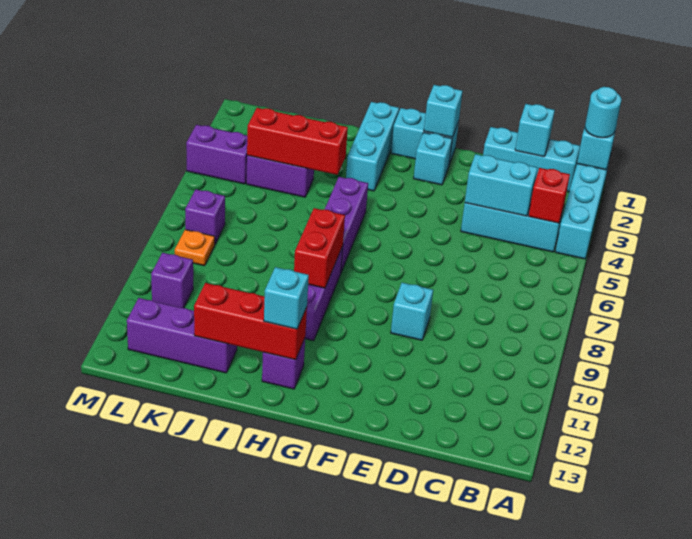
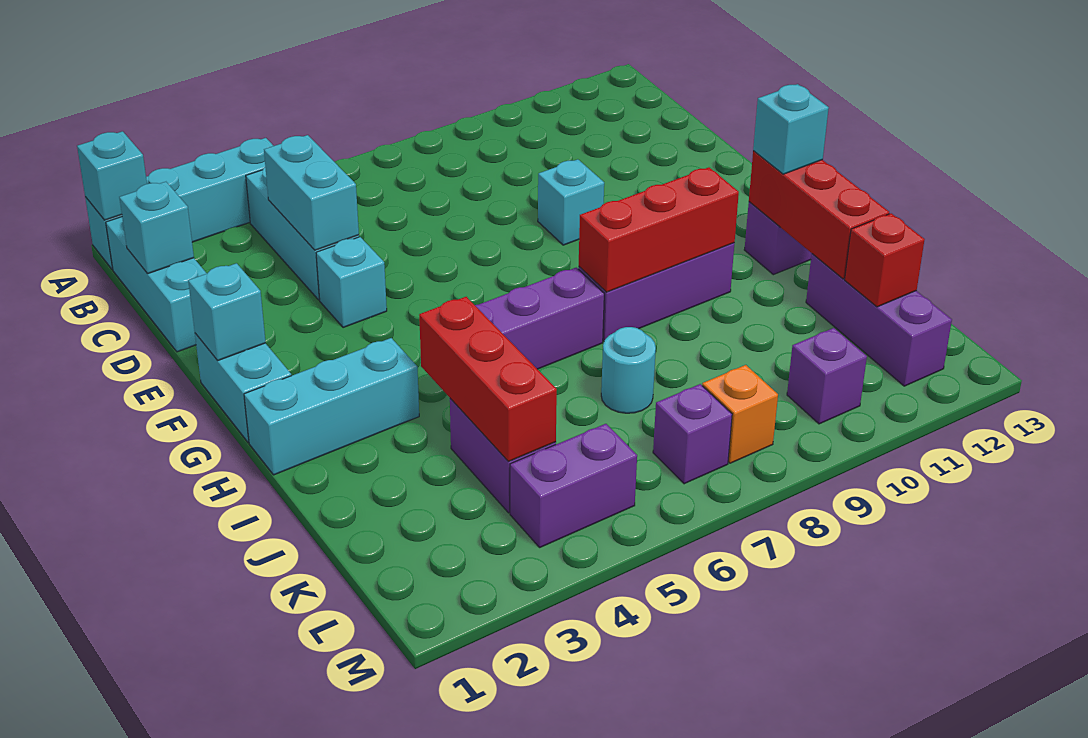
cyan round brick A1 level 3 -> cyan round brick J7 level 1
red brick B4 level 2 -> red brick K12 level 2
cyan brick F2 level 1 -> cyan brick E4 level 1
red brick H8:H9 level 2 -> red brick H8:H10 level 2
purple brick L4:M4 level 1 -> purple brick L4:L5 level 1
orange plate L8 level 1 -> orange brick L8 level 1

